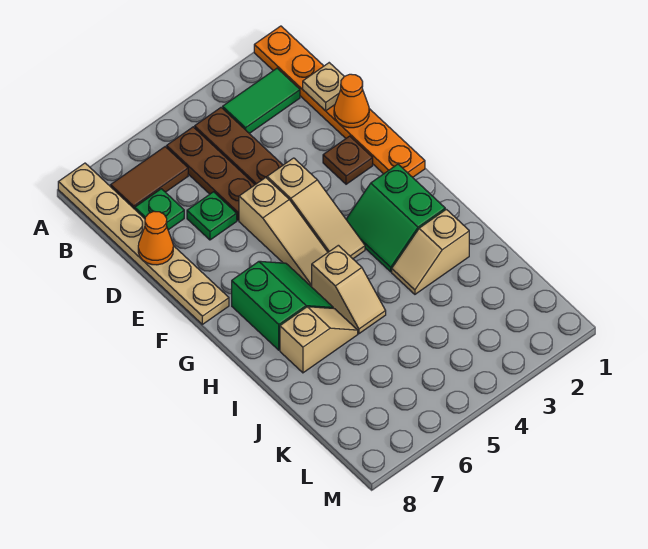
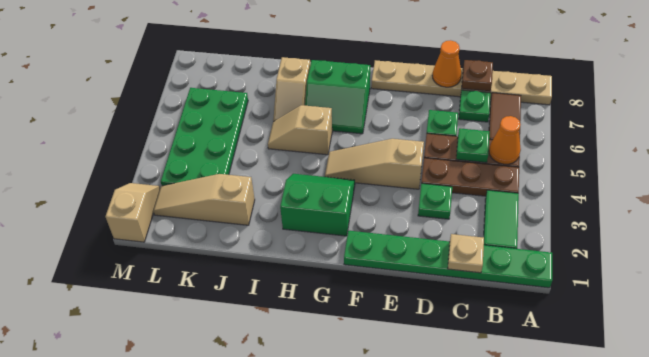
orange plate A1:F1 level 1 -> green plate A1:F1 level 1
none -> green plate C5 level 2
orange cone D1 level 2 -> orange cone B5 level 2
none -> green plate D3 level 1
brown plate E2 level 1 -> brown plate C8 level 2
tan slope E5:G5 level 1 top E -> tan slope J2:L2 level 1 top J
tan slope I2:I3 level 1 top 2 -> tan slope M1:M2 level 1 top 1
none -> green plate K3:L6 level 1

